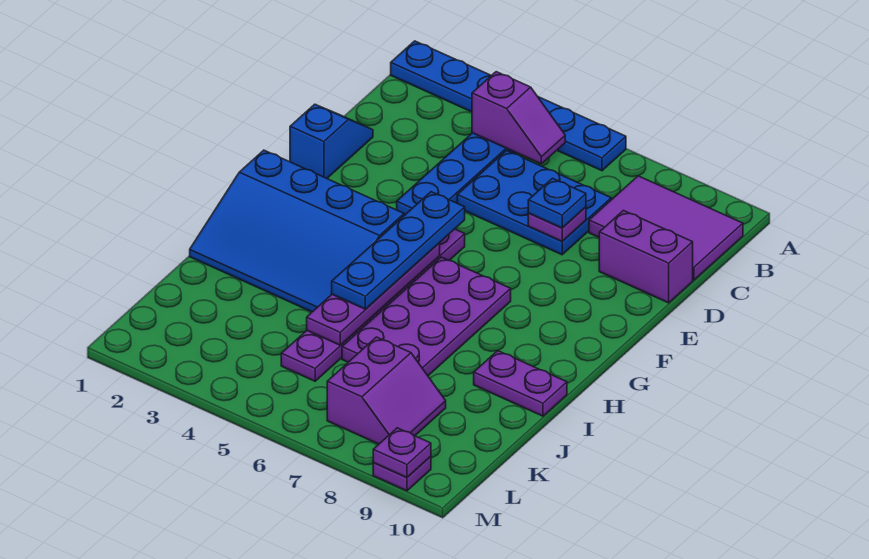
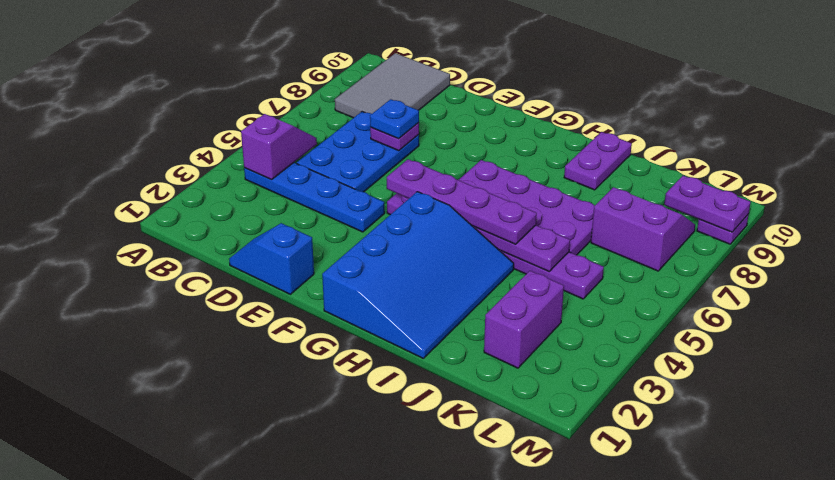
blue plate A1:A6 level 1 -> none
purple tile B8:C10 level 1 -> grey tile B8:C10 level 1
purple brick D9:D10 level 1 -> purple brick K2:K3 level 1
blue plate F5:I5 level 3 -> purple plate F5:I5 level 3
purple plate M9 level 2 -> purple plate L9:M9 level 2

